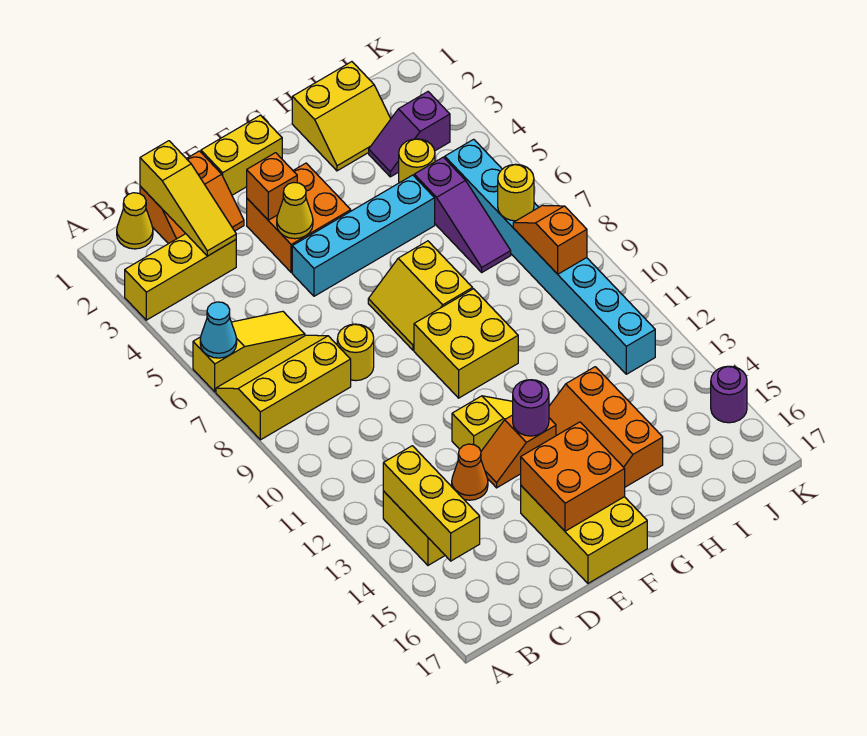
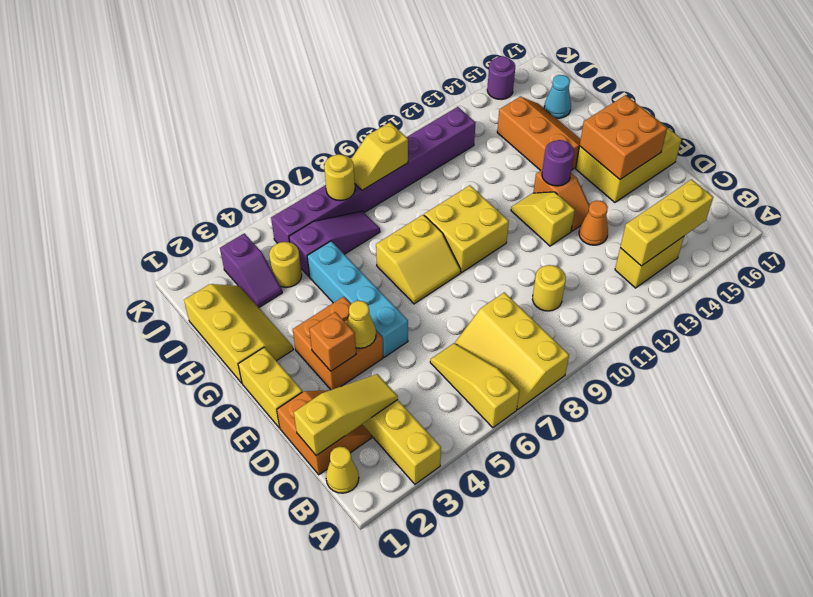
cyan cone A6 level 2 -> cyan cone I16 level 1
yellow round brick D8 level 1 -> yellow round brick C10 level 1
orange slope G13:H15 level 1 top H -> orange slope G14:I15 level 1 top 14
yellow slope H1:I2 level 1 top 1 -> yellow slope G1:I2 level 1 top 1
cyan brick J5:J12 level 1 -> purple brick J5:J12 level 1
orange slope J8:J9 level 2 top 9 -> yellow slope J8:J9 level 2 top 9

